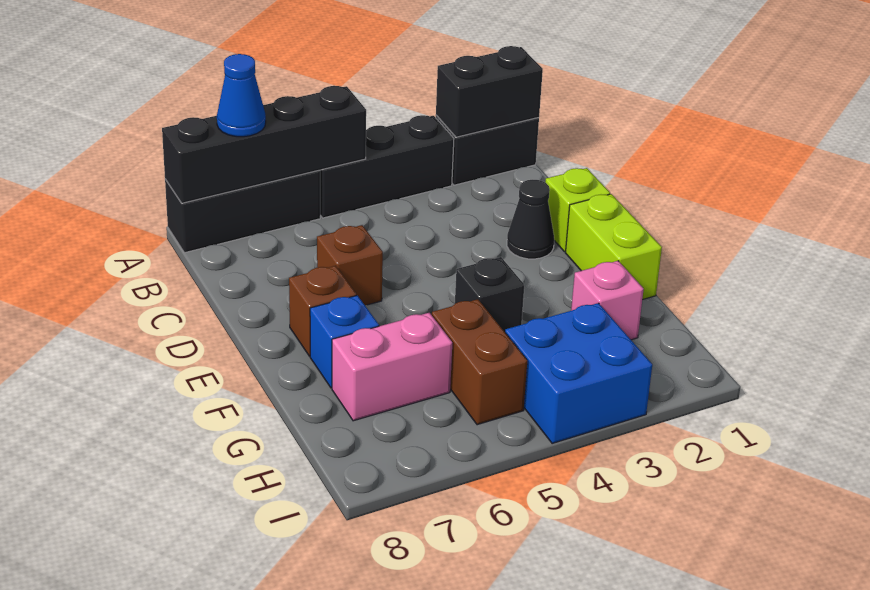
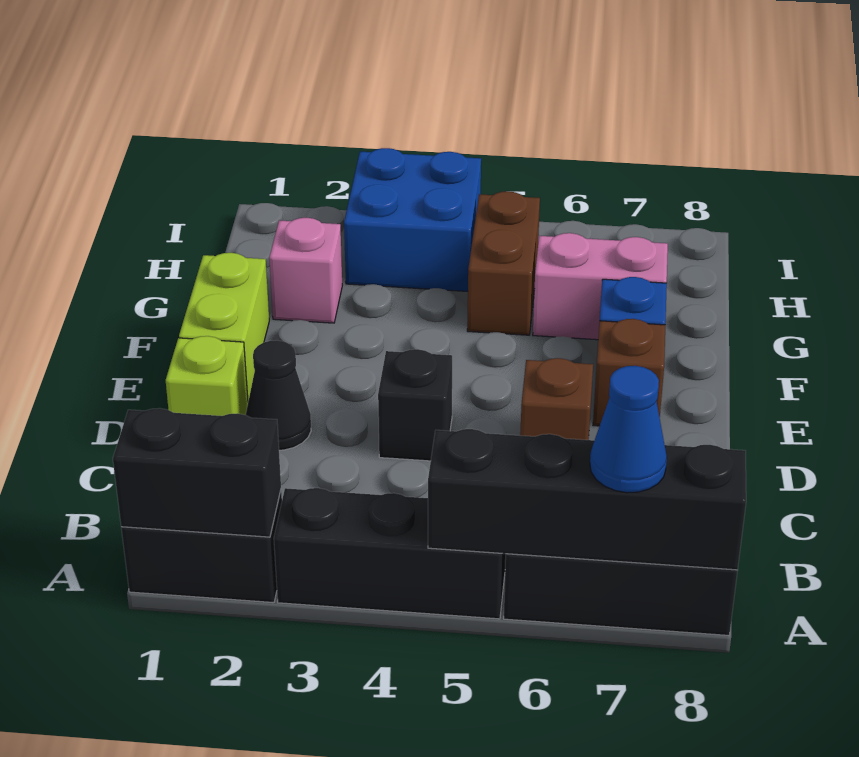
black brick F4 level 1 -> black brick D4 level 1

